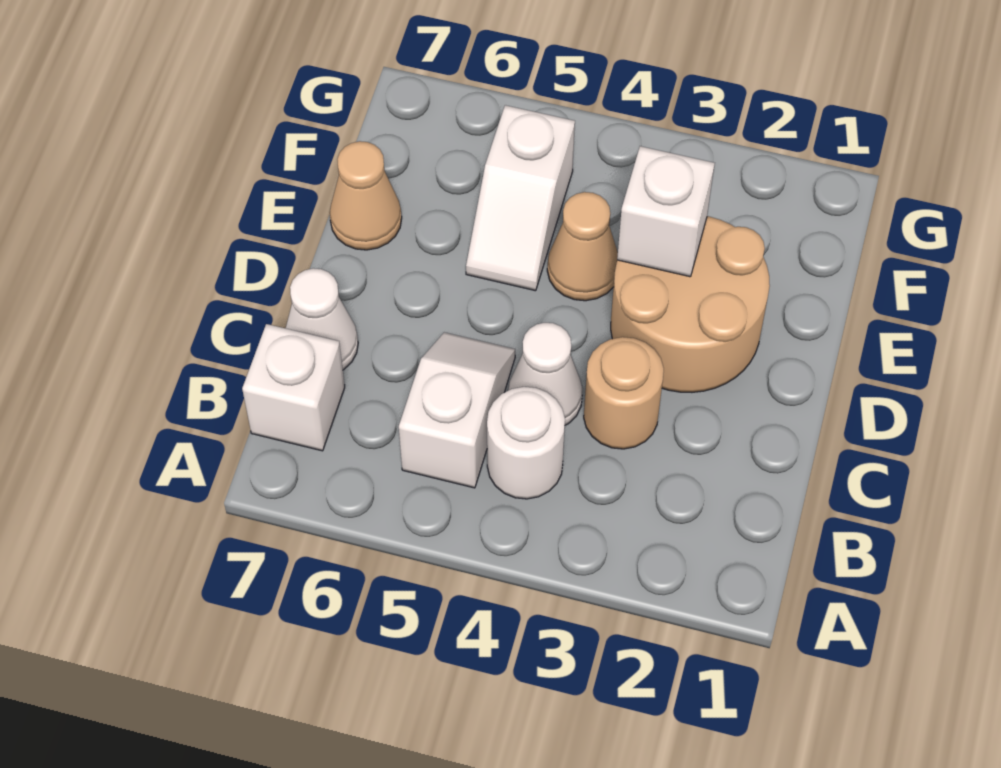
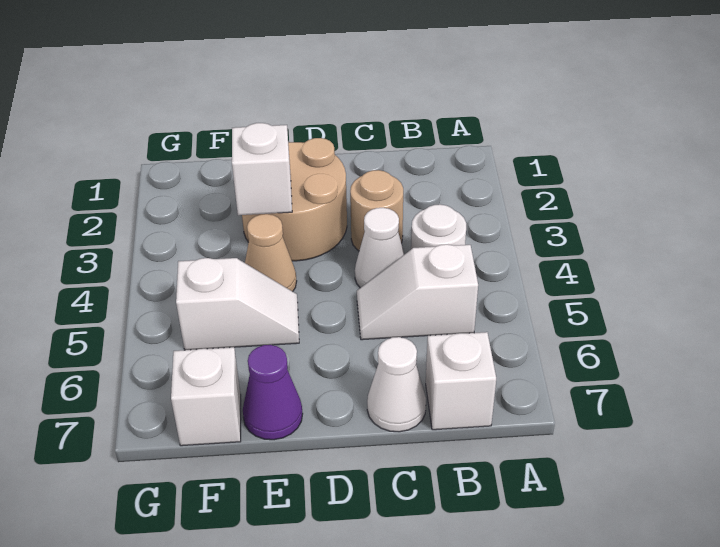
tan cone E7 level 1 -> purple cone E7 level 1
none -> white brick F7 level 1

